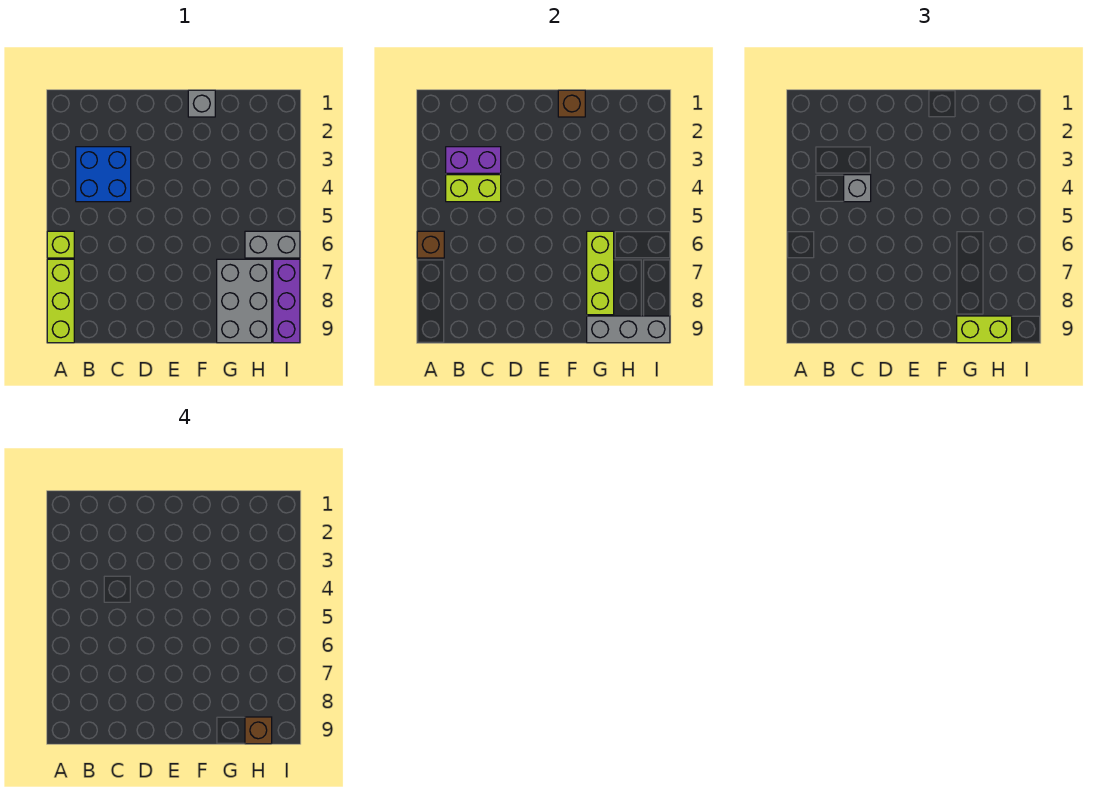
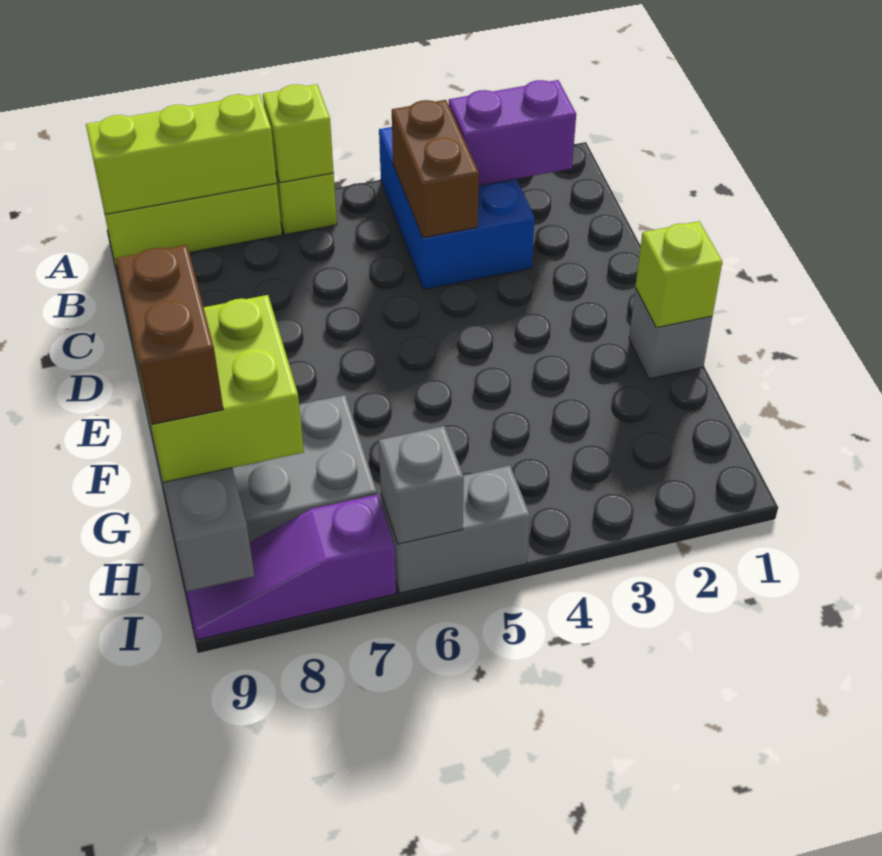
brown brick A6 level 2 -> lime brick A6 level 2
blue brick B3:C4 level 1 -> blue brick A3:C4 level 1
purple brick B3:C3 level 2 -> purple brick B2:B3 level 2
lime brick B4:C4 level 2 -> brown brick B4:C4 level 2
grey brick C4 level 3 -> grey brick I6 level 2
brown brick F1 level 2 -> lime brick F1 level 2
lime brick G6:G8 level 2 -> lime brick A7:A9 level 2
lime brick G9:H9 level 3 -> lime brick G8:H9 level 3
grey brick H6:I6 level 1 -> grey brick I5:I6 level 1
brown brick H9 level 4 -> brown brick G9:H9 level 4
purple brick I7:I9 level 1 -> purple slope I7:I9 level 1 top 7

